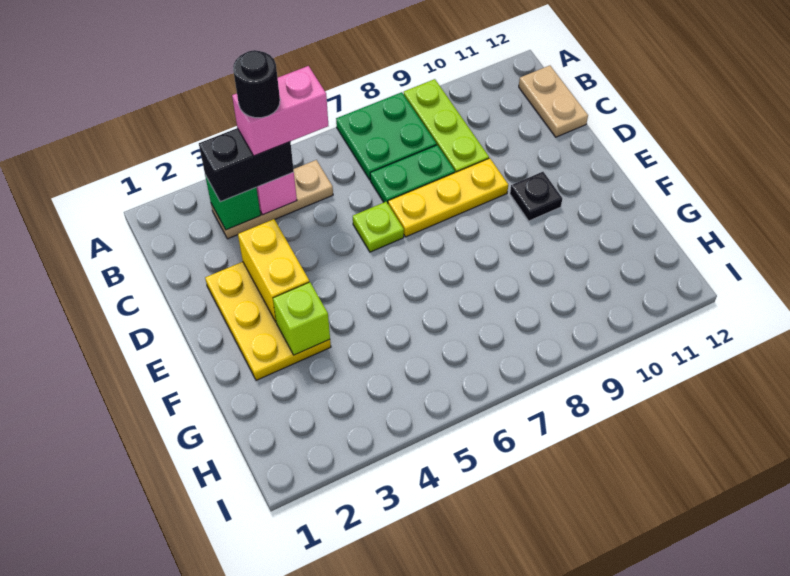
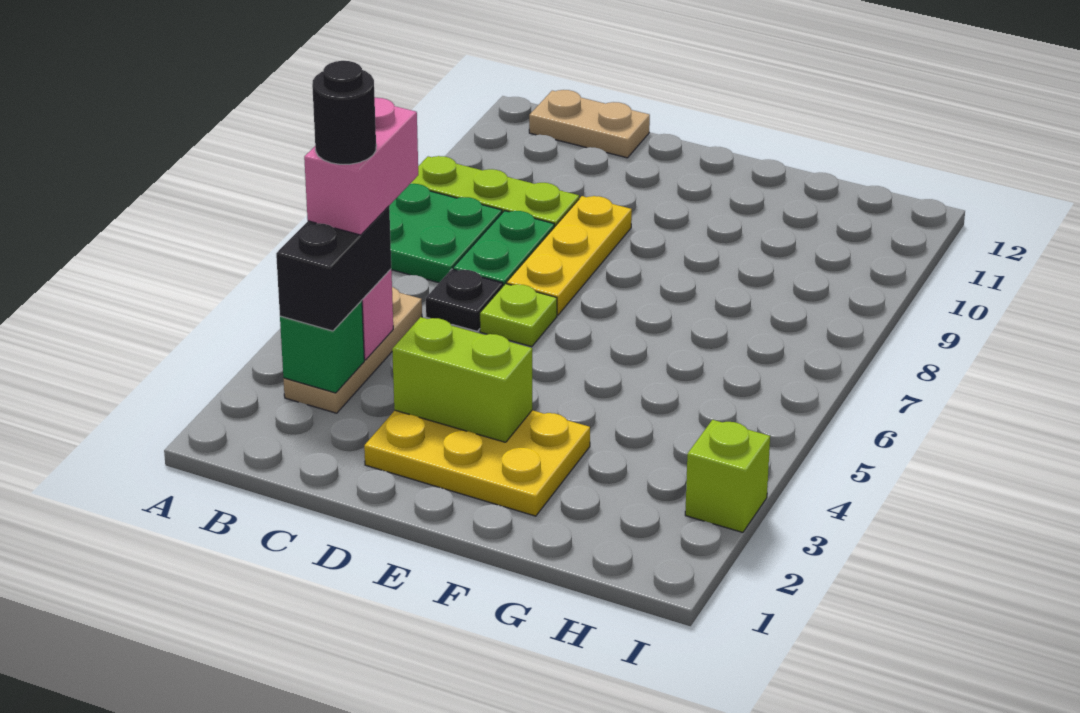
yellow brick D3:E3 level 2 -> lime brick D3:E3 level 2
black plate E10 level 1 -> black plate C6 level 1
lime brick F3 level 2 -> lime brick I3 level 1

